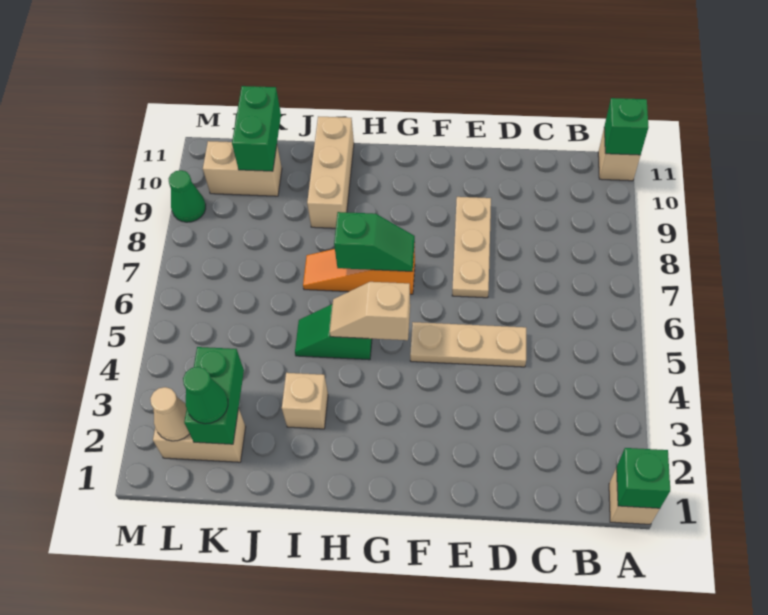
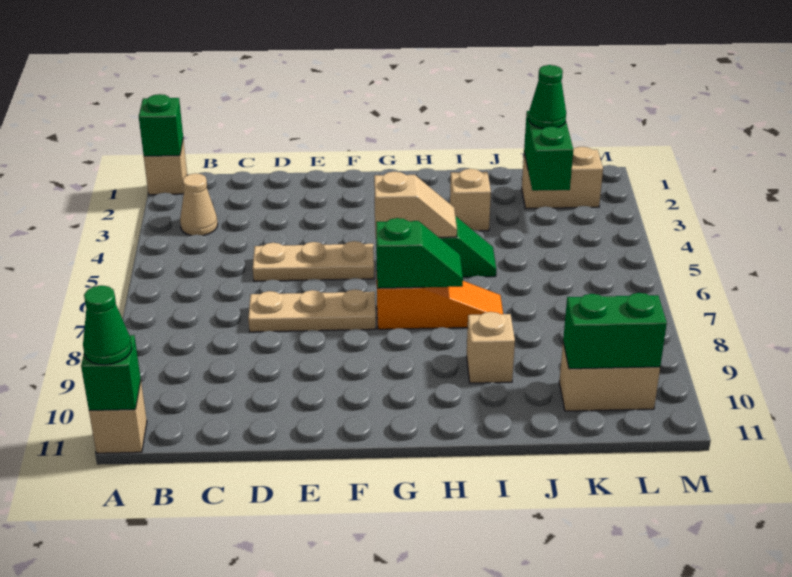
tan plate E7:E9 level 1 -> tan plate D7:F7 level 1
green slope G7:H7 level 2 top H -> green slope G7:H7 level 2 top G
tan brick I9:I11 level 1 -> tan brick I9 level 1
green brick K10:K11 level 2 -> green brick K10:L10 level 2
tan cone L2 level 2 -> tan cone B3 level 1
green cone M9 level 1 -> green cone A11 level 3

